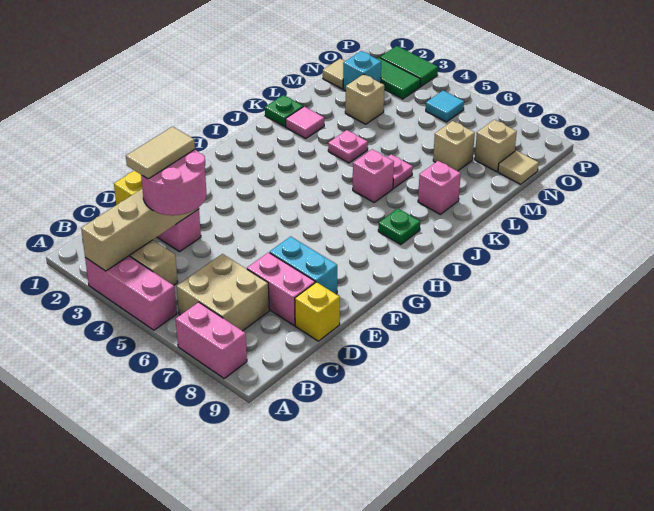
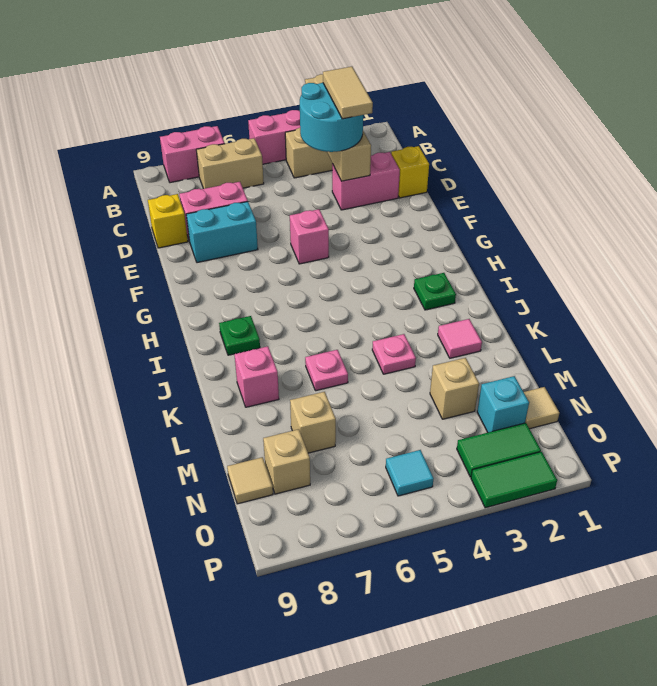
tan brick B6:C7 level 1 -> tan brick B6:B7 level 1
pink round brick C3:D4 level 3 -> cyan round brick C3:D4 level 3
pink brick J6 level 1 -> pink brick F5 level 1
green plate K1 level 1 -> green plate I2 level 1

